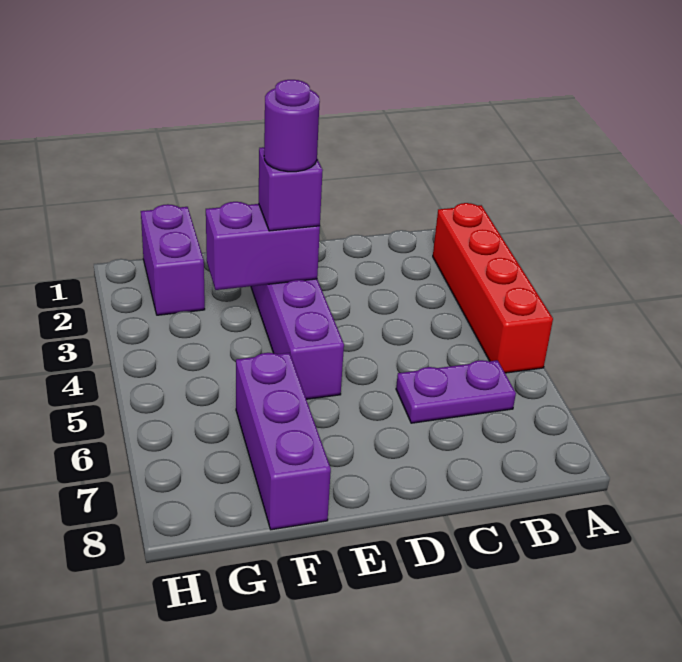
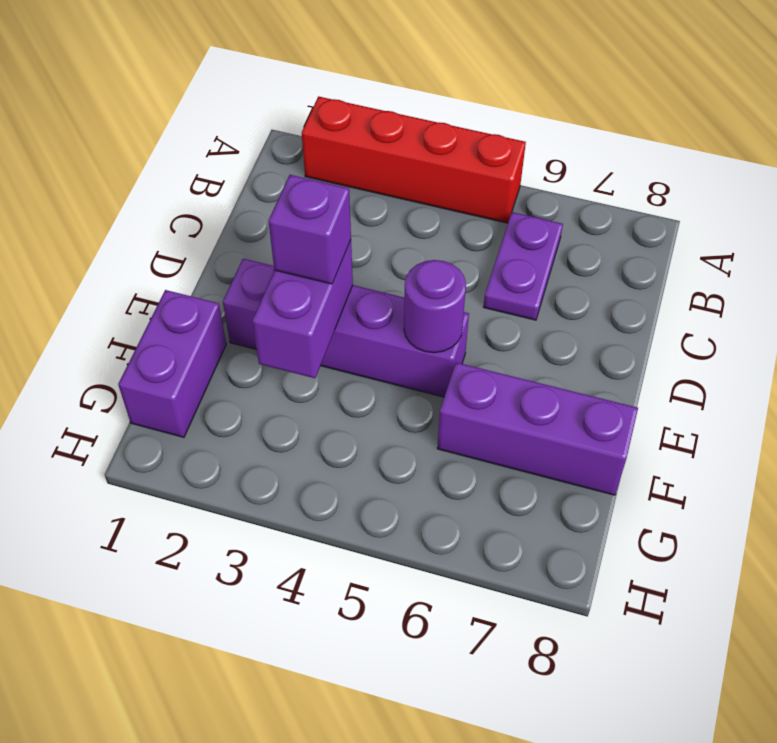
purple round brick E3 level 4 -> purple round brick E5 level 2
purple brick G1:G2 level 1 -> purple brick F1:G1 level 1

